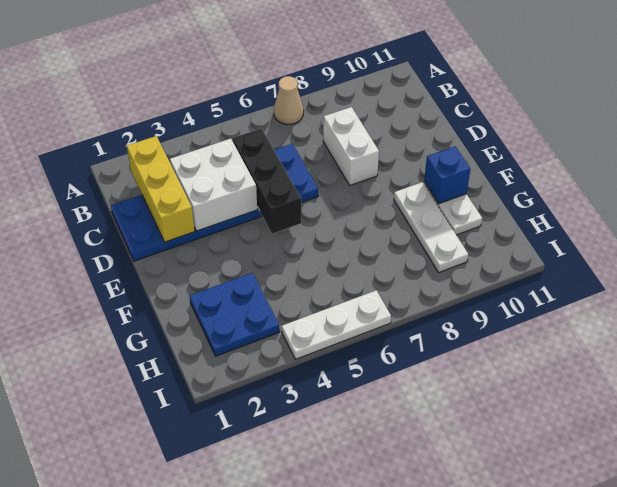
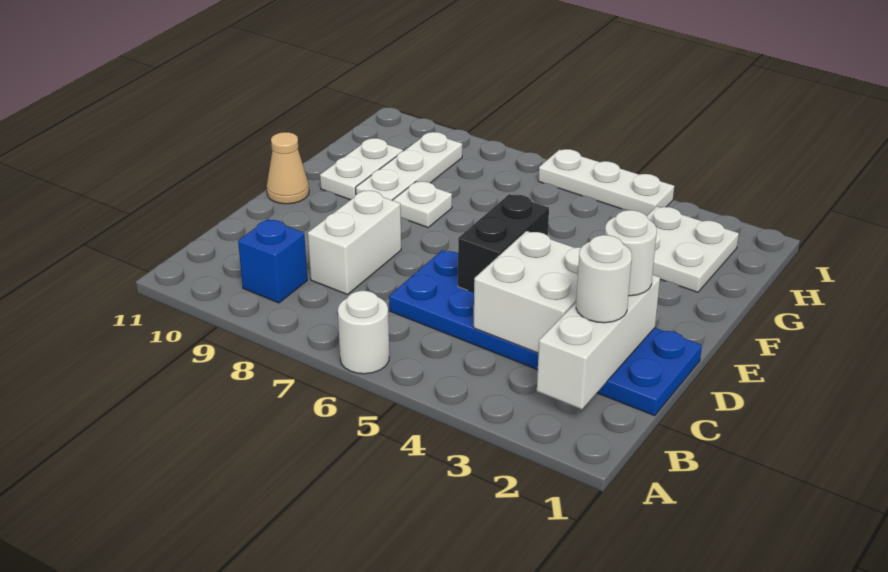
none -> white round brick A6 level 1
tan cone A7 level 1 -> tan cone E11 level 1
yellow brick B2:D2 level 2 -> white brick B2:D2 level 2
none -> white round brick C2 level 3
black brick C5:E5 level 2 -> black brick D5:E5 level 2
none -> white round brick D2 level 3
none -> white plate F8 level 1
blue brick F10 level 2 -> blue brick B9 level 1
blue plate G2:H3 level 1 -> white plate G2:H3 level 1

